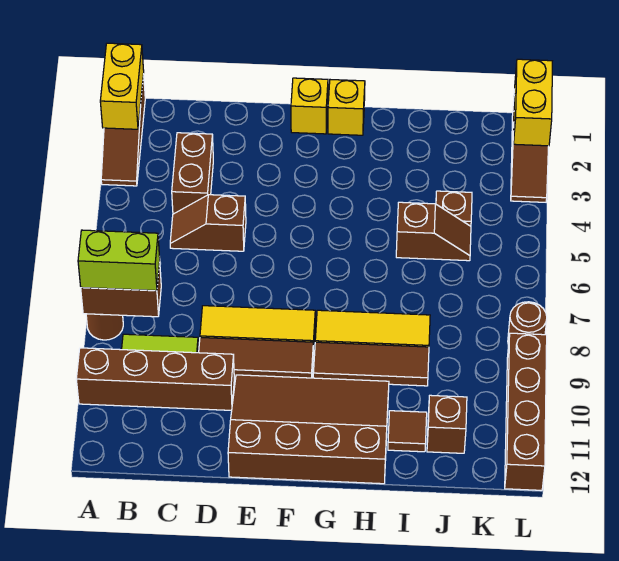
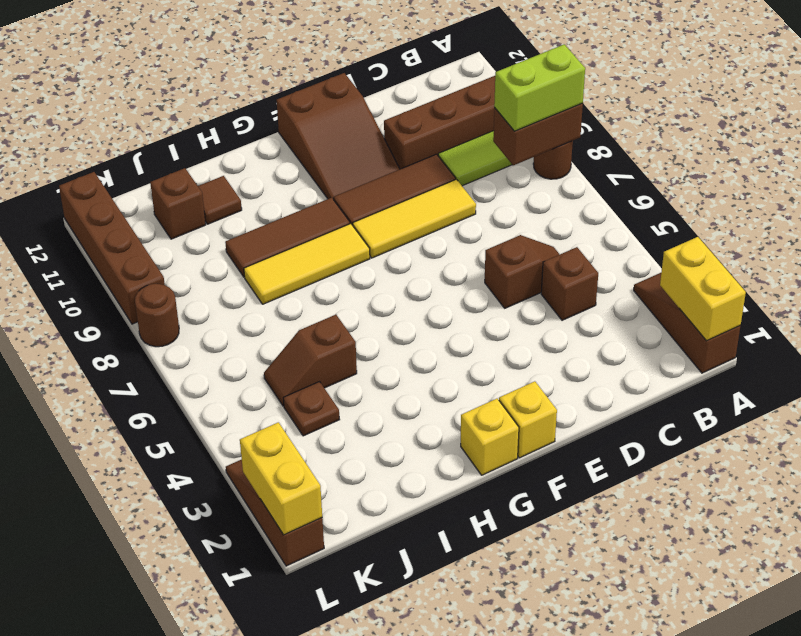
brown brick C3:C4 level 1 -> brown brick C4 level 1
brown slope E10:H12 level 1 top 12 -> brown slope E10:F12 level 1 top 12

